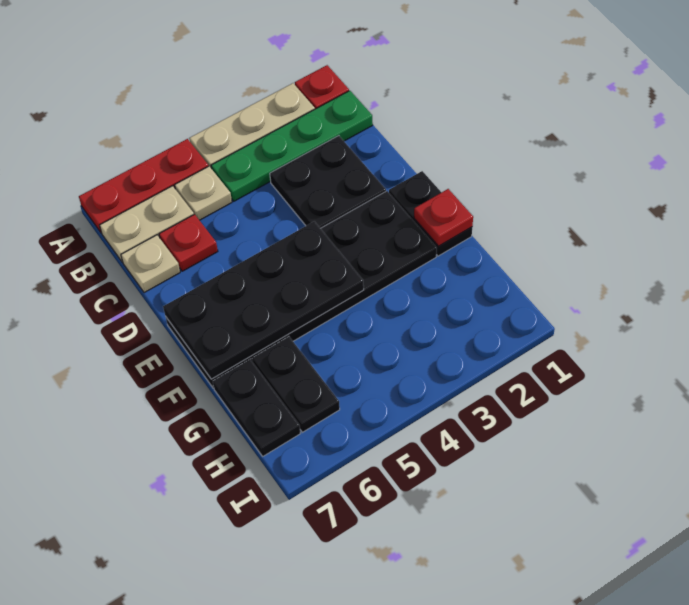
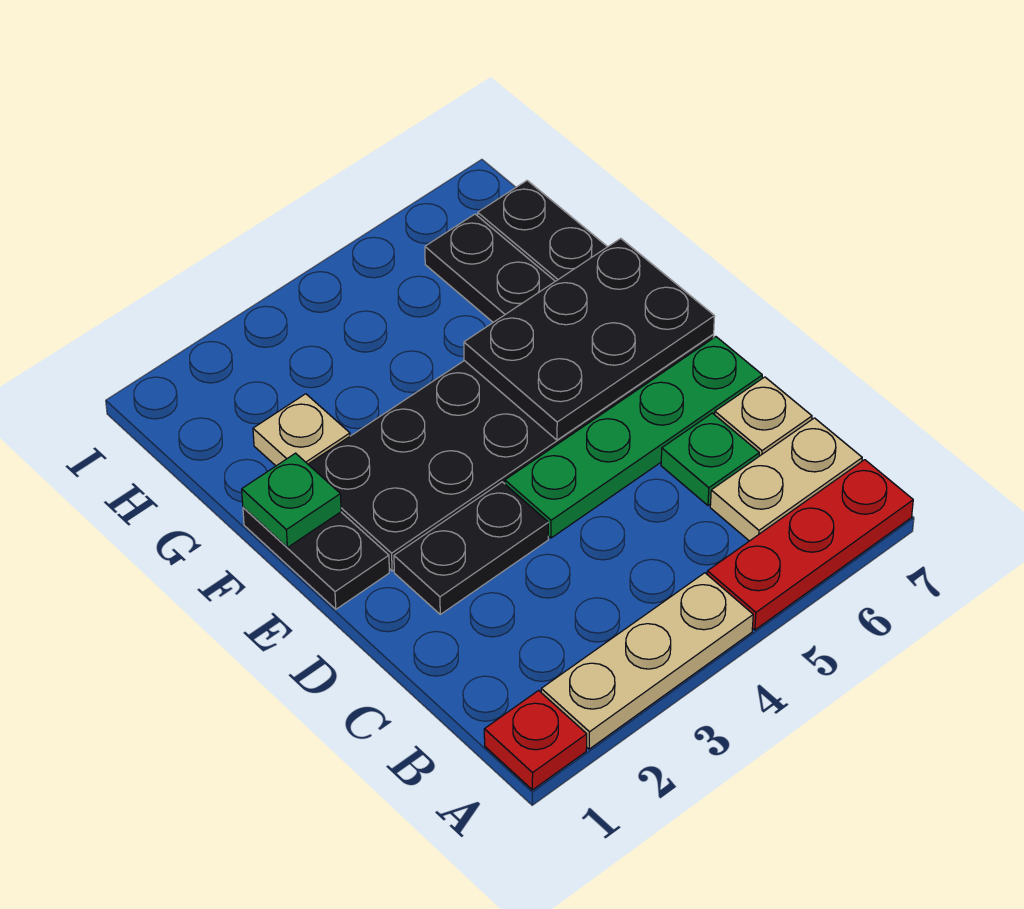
green plate B1:B4 level 1 -> green plate D4:D7 level 1
tan plate B5 level 1 -> tan plate G2 level 1
black plate C2:D3 level 1 -> black plate D2:D3 level 1
red plate C6 level 1 -> green plate C6 level 1
black plate E4:F7 level 2 -> black plate E5:F7 level 2
red plate F1 level 2 -> green plate F1 level 2

